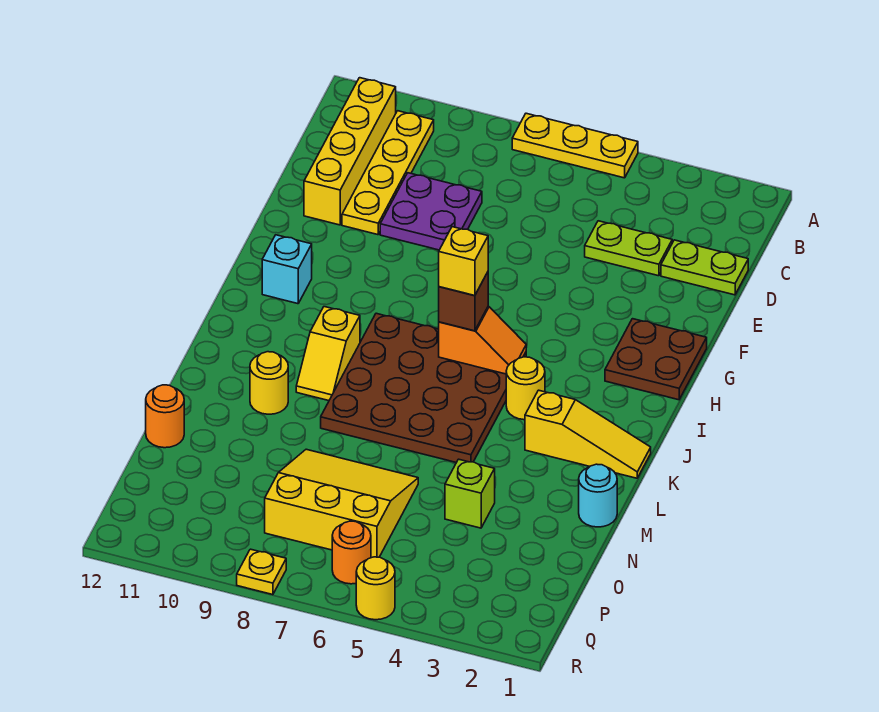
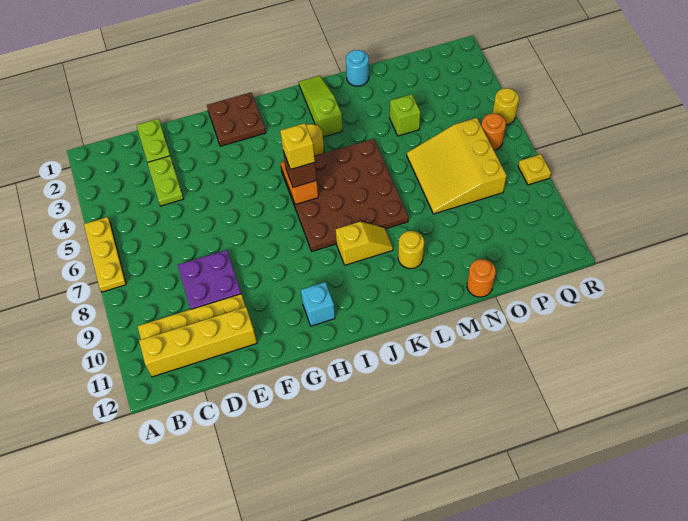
yellow slope K1:K3 level 1 top 3 -> lime slope K1:K3 level 1 top 3

